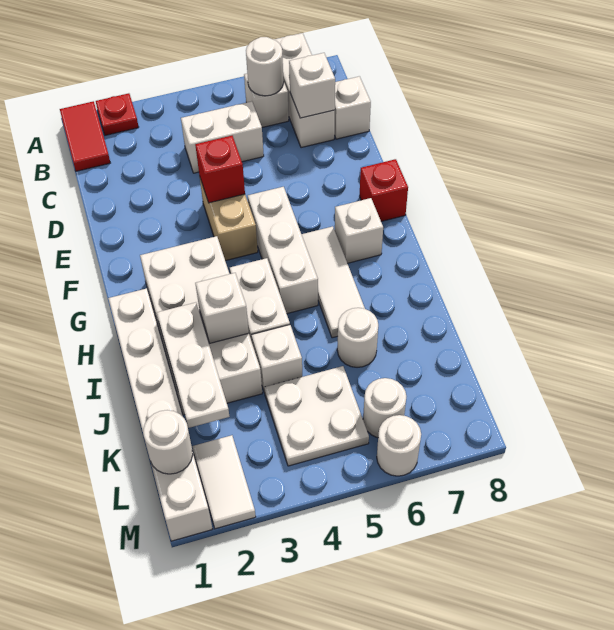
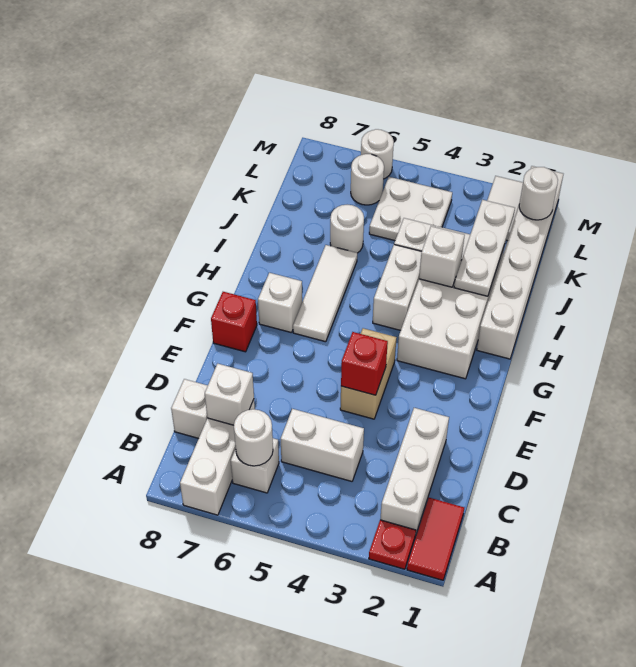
white brick F5:H5 level 1 -> white brick B2:D2 level 1

